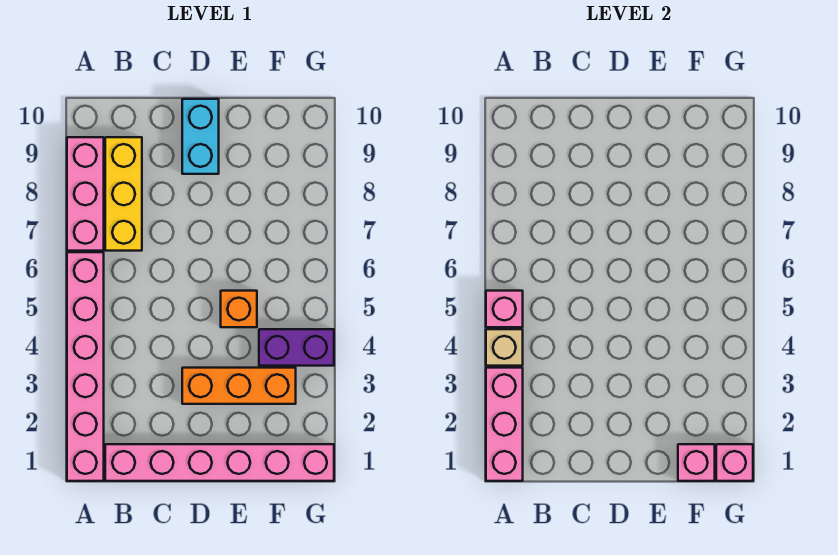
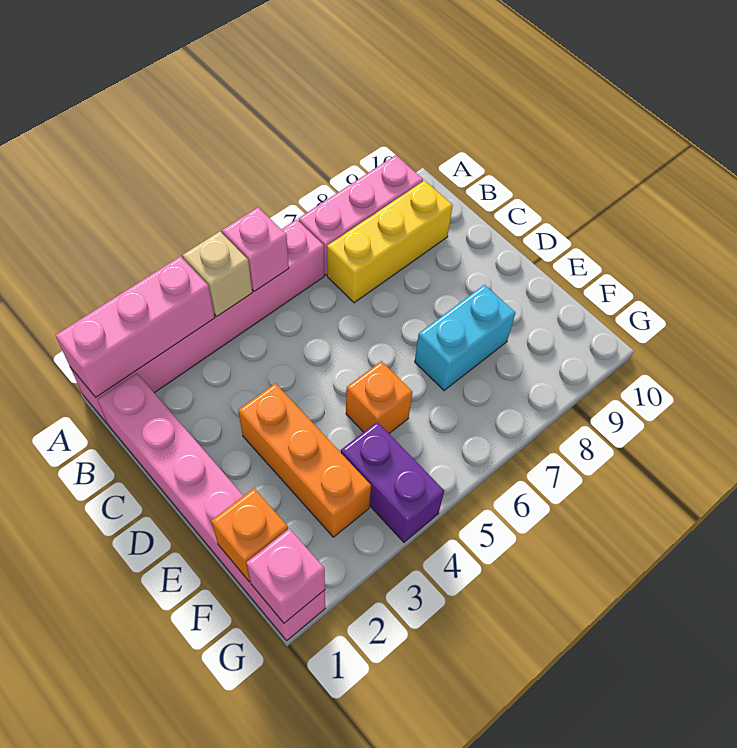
cyan brick D9:D10 level 1 -> cyan brick E7:E8 level 1
pink brick F1 level 2 -> orange brick F1 level 2

